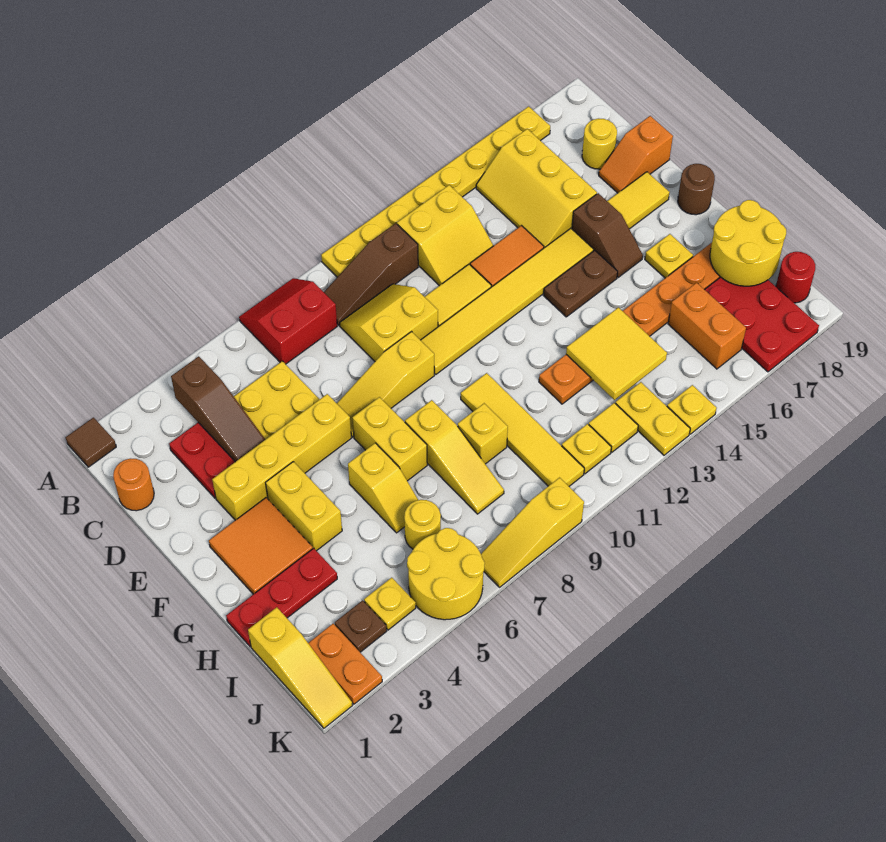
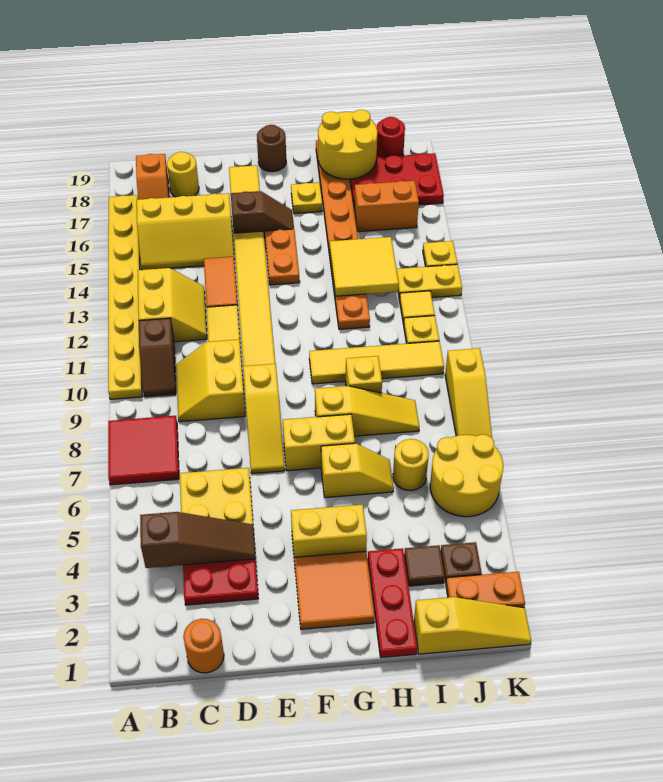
brown tile A1 level 1 -> brown tile I3 level 1
red slope A7:B8 level 1 top B -> red tile A7:B8 level 1
brown slope B9:B11 level 1 top 11 -> brown slope B10:B11 level 1 top 11
orange slope D18:D19 level 1 top 19 -> orange slope B17:B18 level 1 top 18
yellow brick E3:E6 level 1 -> none
brown plate F14:F15 level 1 -> orange plate F14:F15 level 1
yellow plate J4 level 1 -> none

